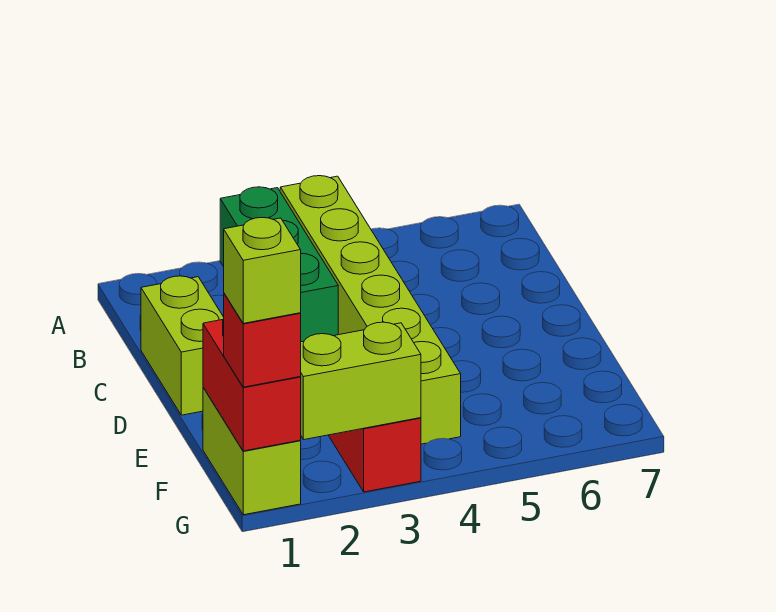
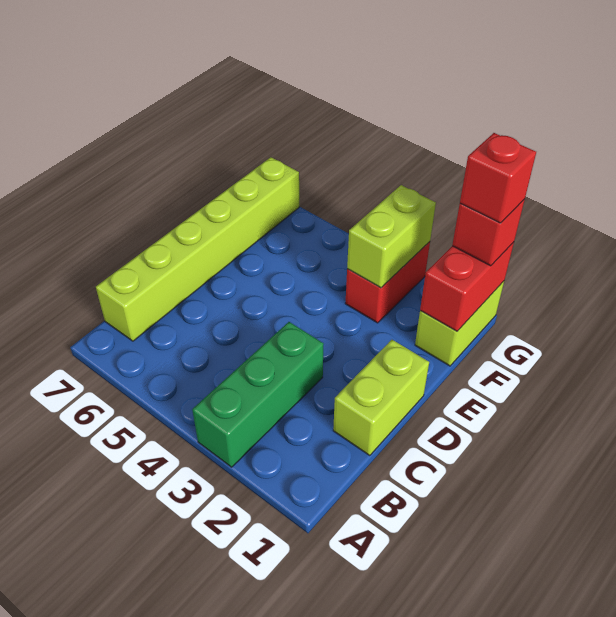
lime brick A4:F4 level 1 -> lime brick B7:G7 level 1
lime brick G1 level 4 -> red brick G1 level 4
lime brick G2:G3 level 2 -> lime brick F3:G3 level 2

